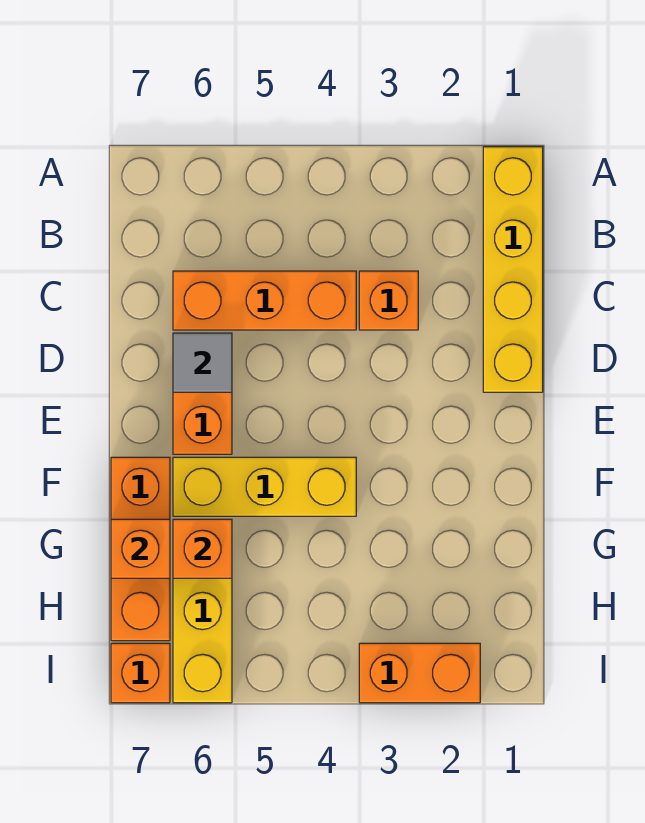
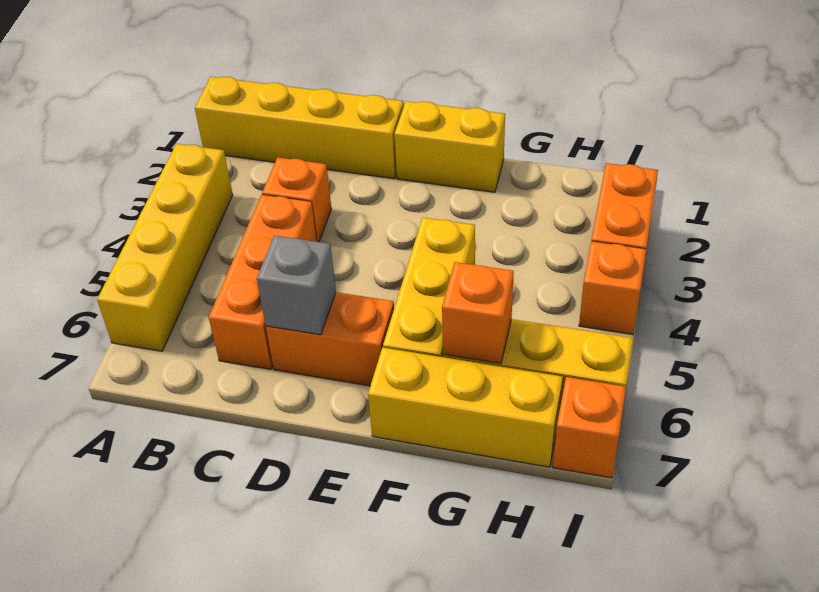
none -> yellow brick A3:A6 level 1
grey tile D6 level 2 -> grey brick D6 level 2
none -> yellow brick E1:F1 level 1
orange brick F7:H7 level 1 -> yellow brick F7:H7 level 1
orange brick G7 level 2 -> orange brick I4 level 1

